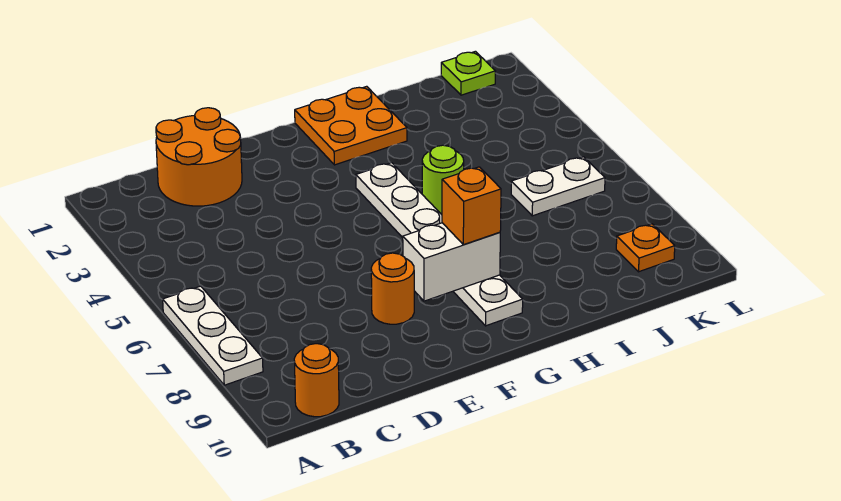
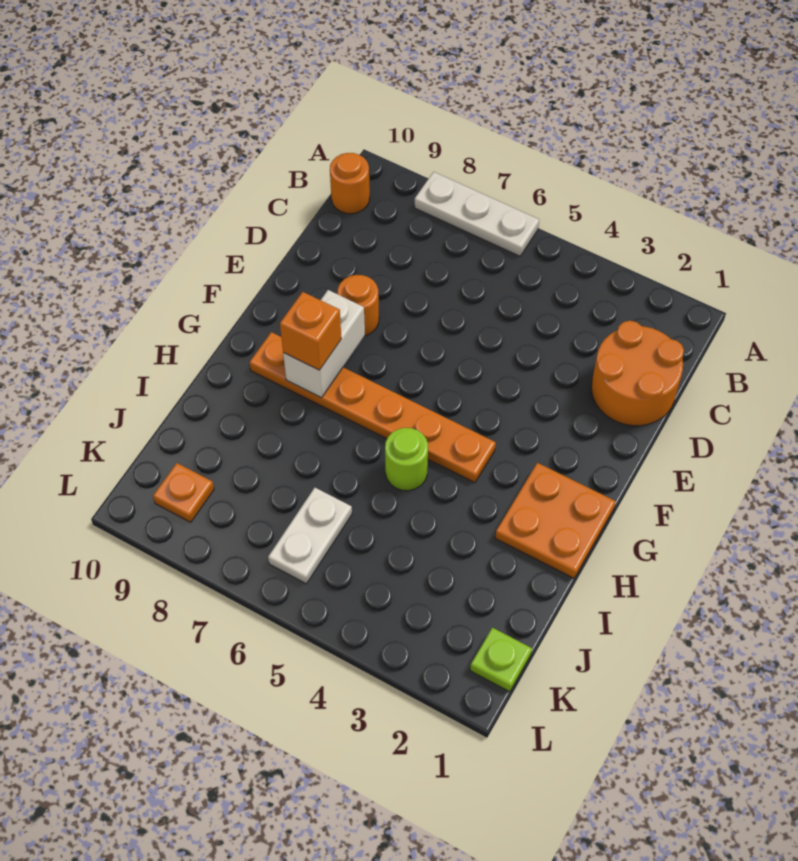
white plate G4:G9 level 1 -> orange plate G4:G9 level 1

